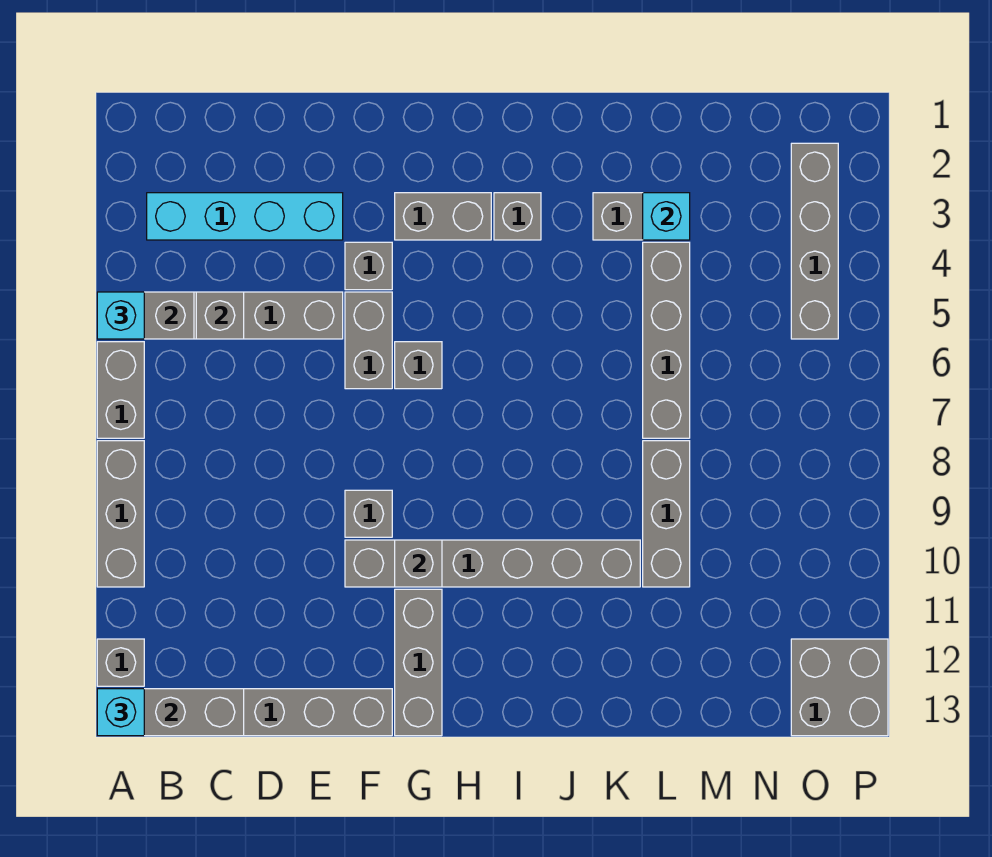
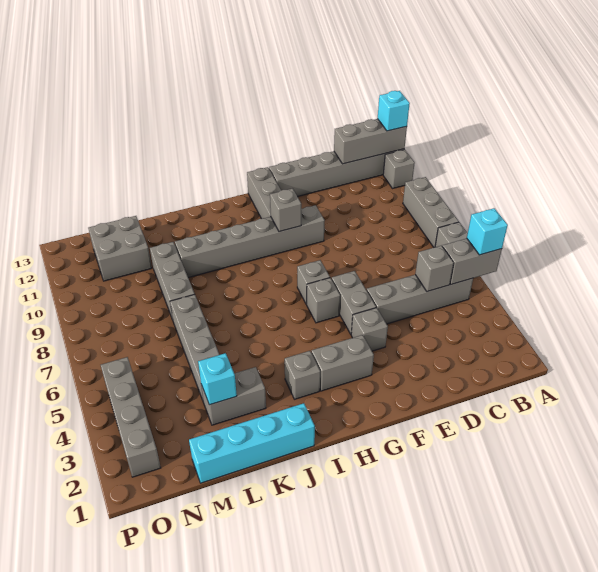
cyan brick B3:E3 level 1 -> cyan brick J1:M1 level 1
grey brick F9 level 1 -> grey brick G7 level 1
grey brick O12:P13 level 1 -> grey brick M11:N12 level 1

